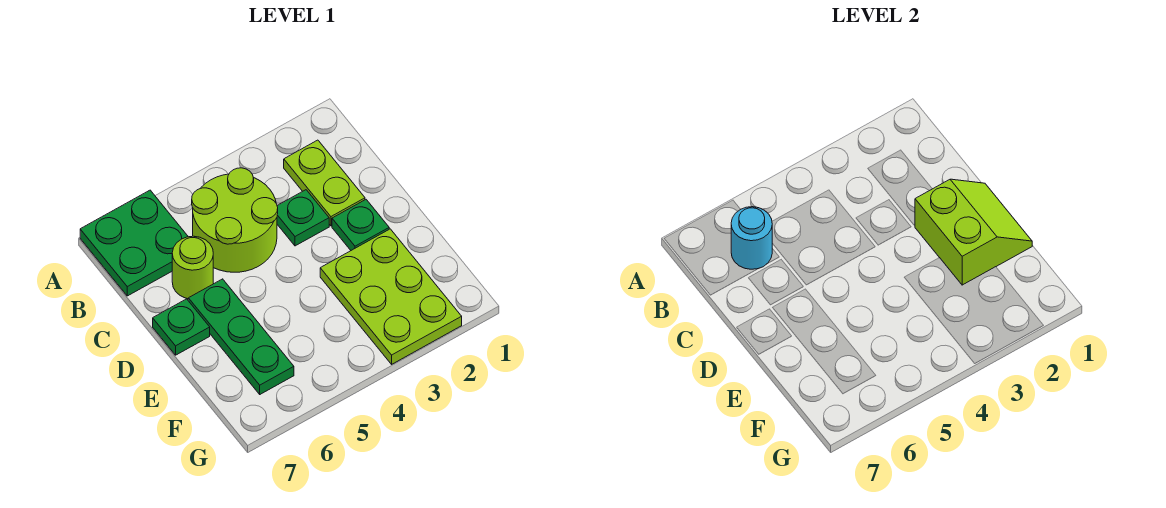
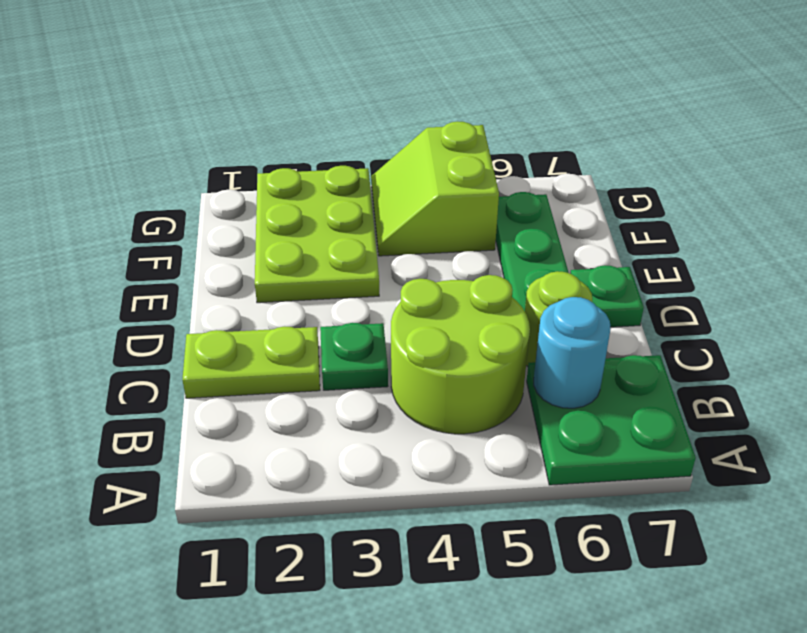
lime plate B2:C2 level 1 -> lime plate C1:C2 level 1
lime slope D1:E2 level 2 top 2 -> lime slope F4:G5 level 1 top 5
green plate D2 level 1 -> none

